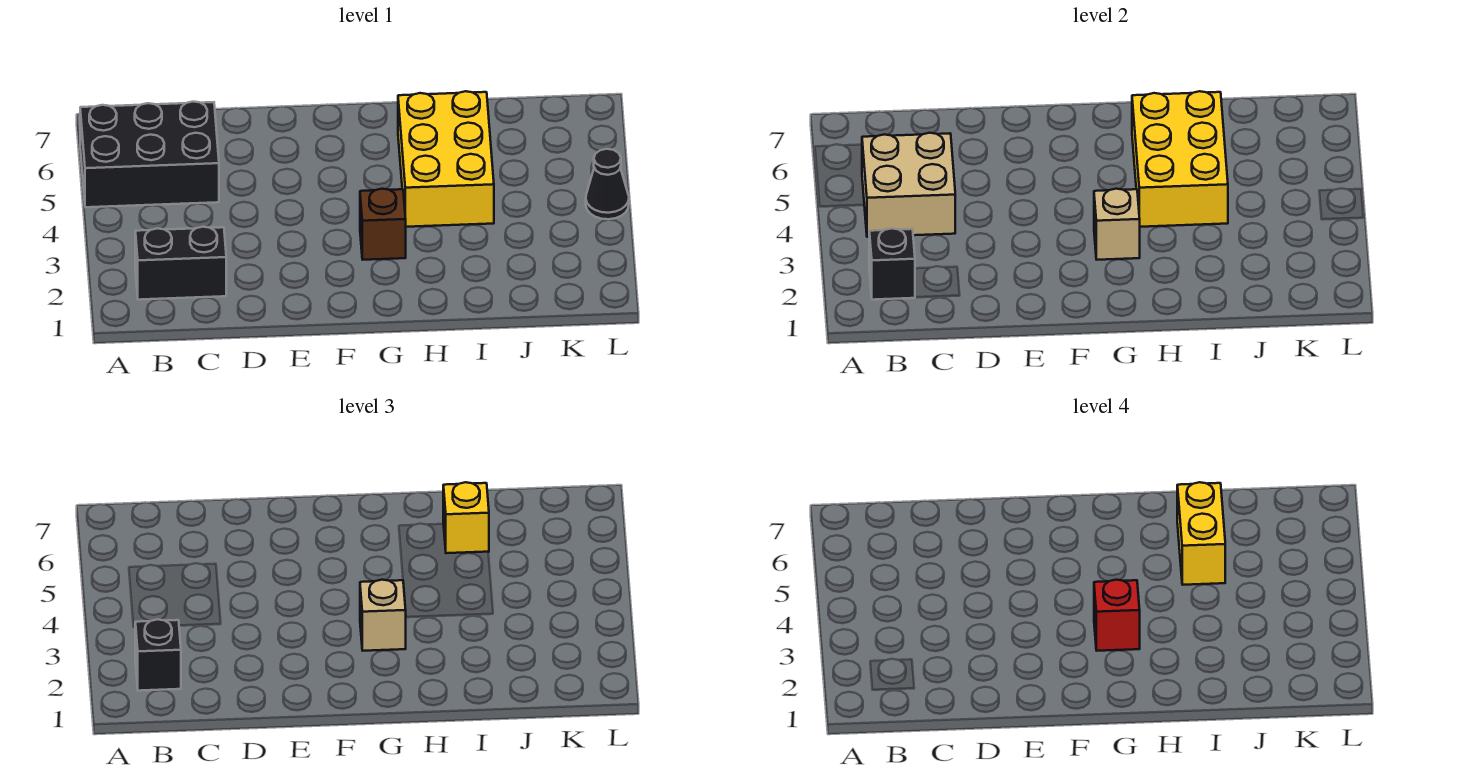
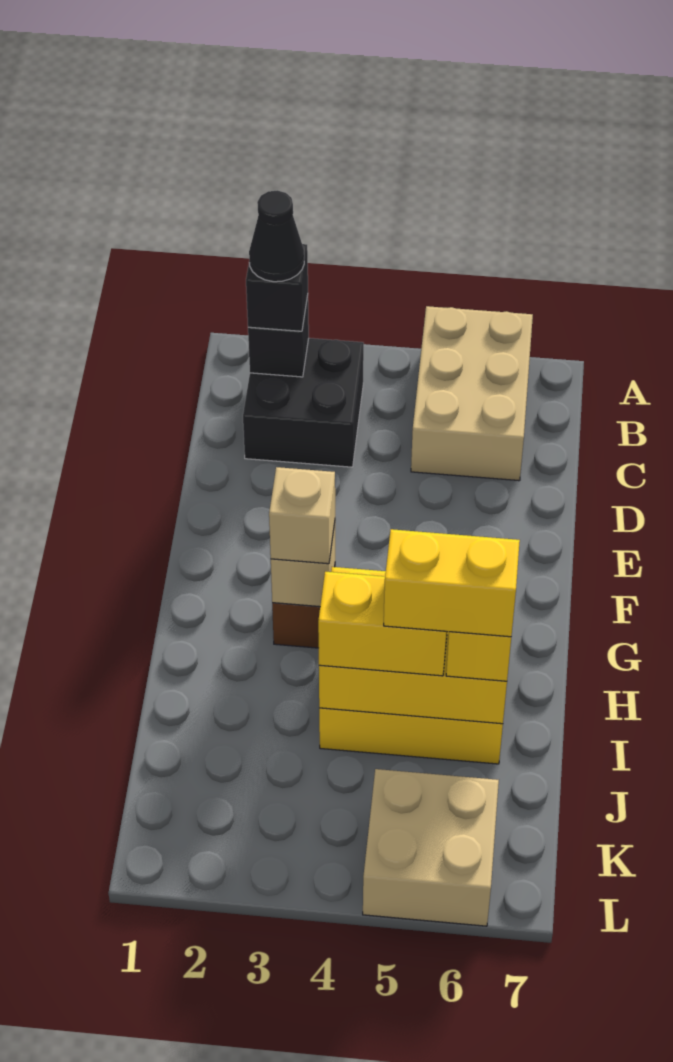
black brick A5:C6 level 1 -> tan brick A5:C6 level 1
black brick B2:C2 level 1 -> black brick B2:C3 level 1
tan brick B4:C5 level 2 -> tan brick K5:L6 level 1
red brick G3 level 4 -> none
none -> yellow brick I4:I5 level 3
black cone L4 level 1 -> black cone B2 level 4

